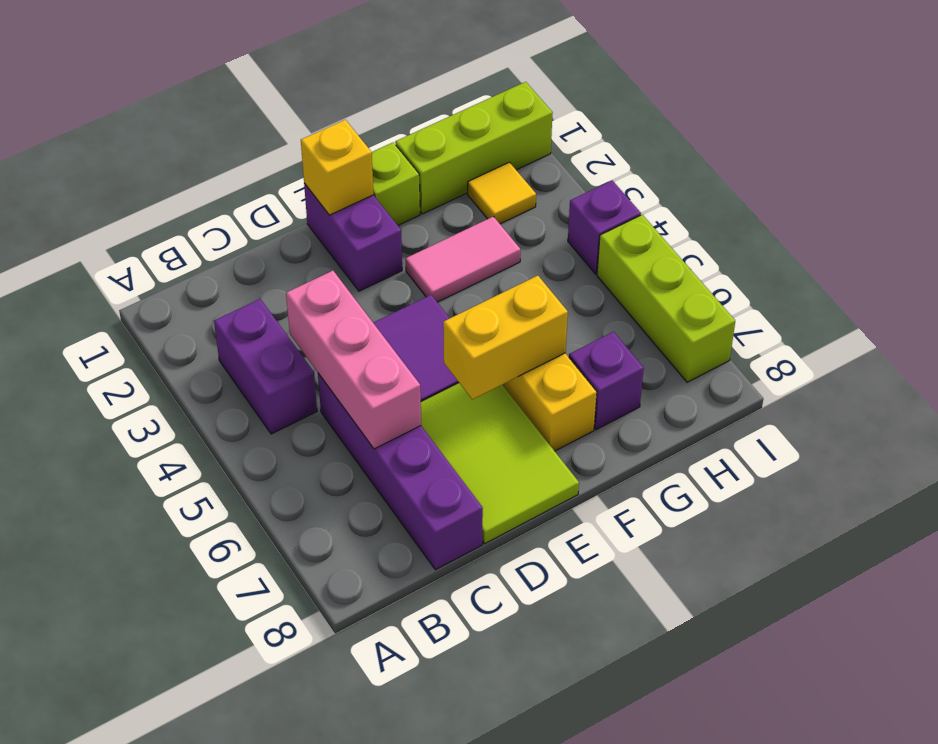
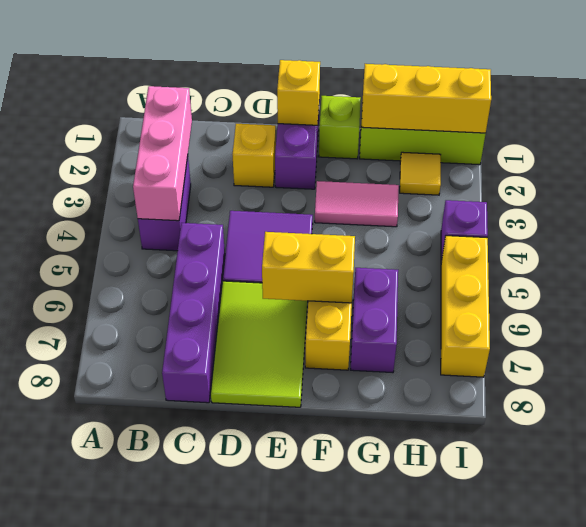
pink brick C4:C6 level 2 -> pink brick B2:B4 level 2
none -> yellow brick D2 level 1
none -> yellow brick G1:I1 level 2
purple brick G7 level 1 -> purple brick G6:G7 level 1
lime brick I5:I7 level 1 -> yellow brick I5:I7 level 1

